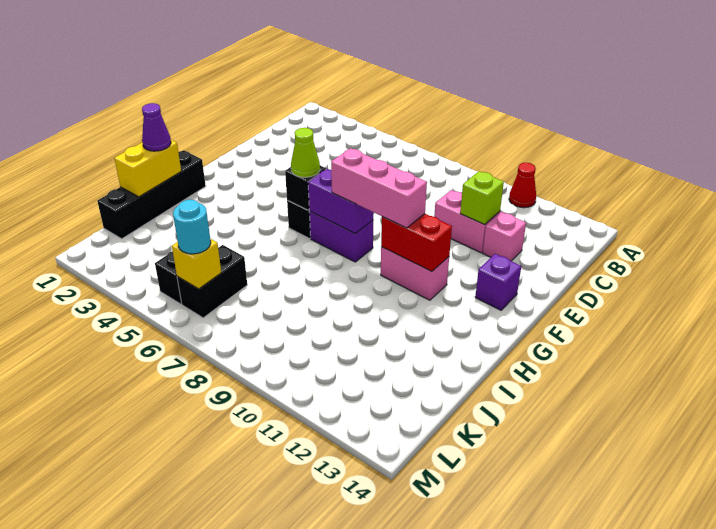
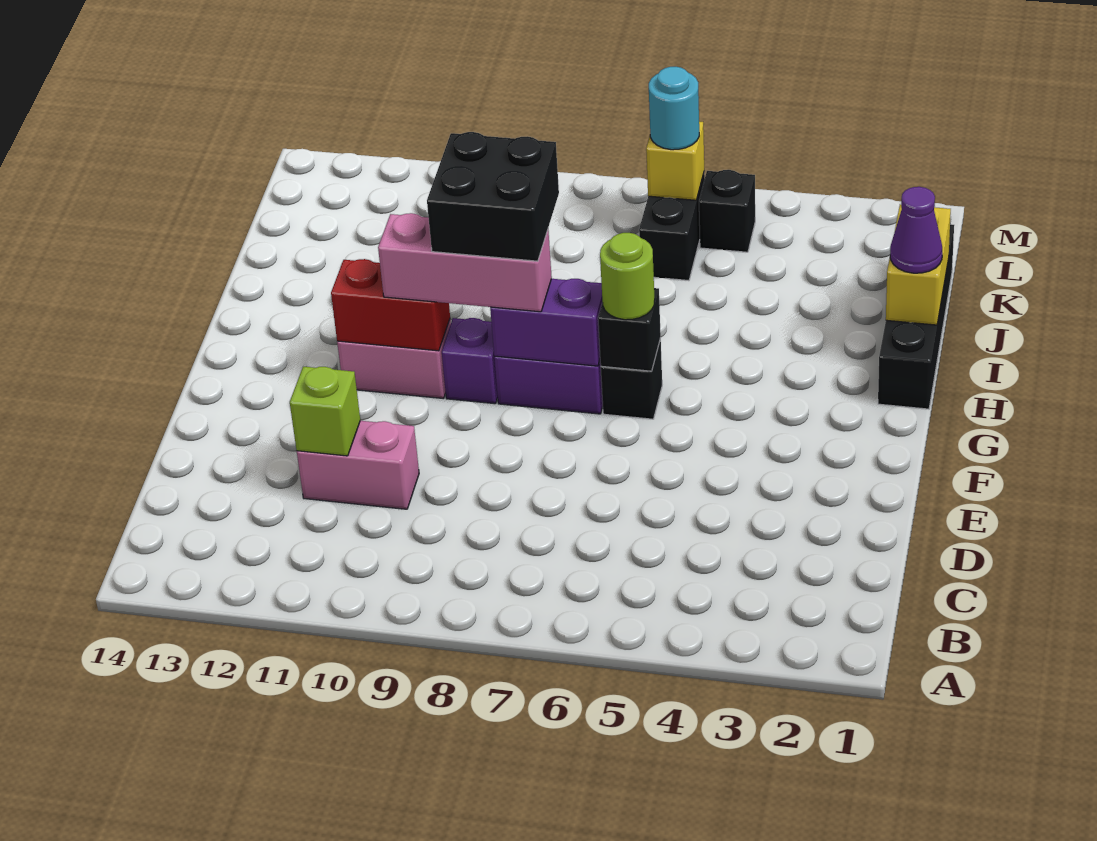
red cone A11 level 1 -> none
pink brick D12 level 1 -> none
purple brick F13 level 1 -> purple brick G9 level 1
lime cone G6 level 3 -> lime round brick G6 level 3
none -> black brick G8:H9 level 4

